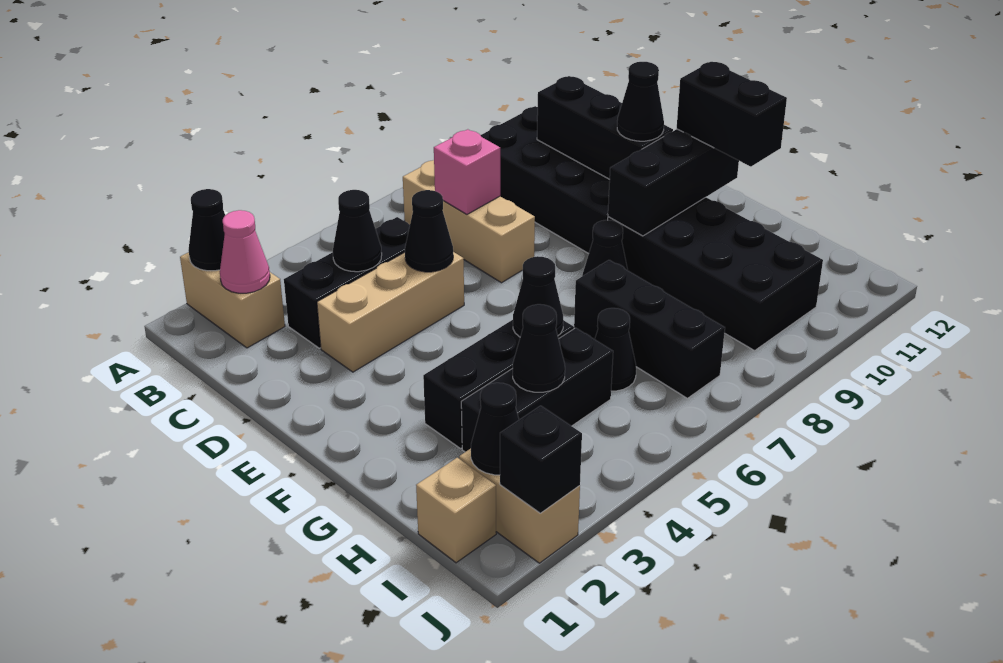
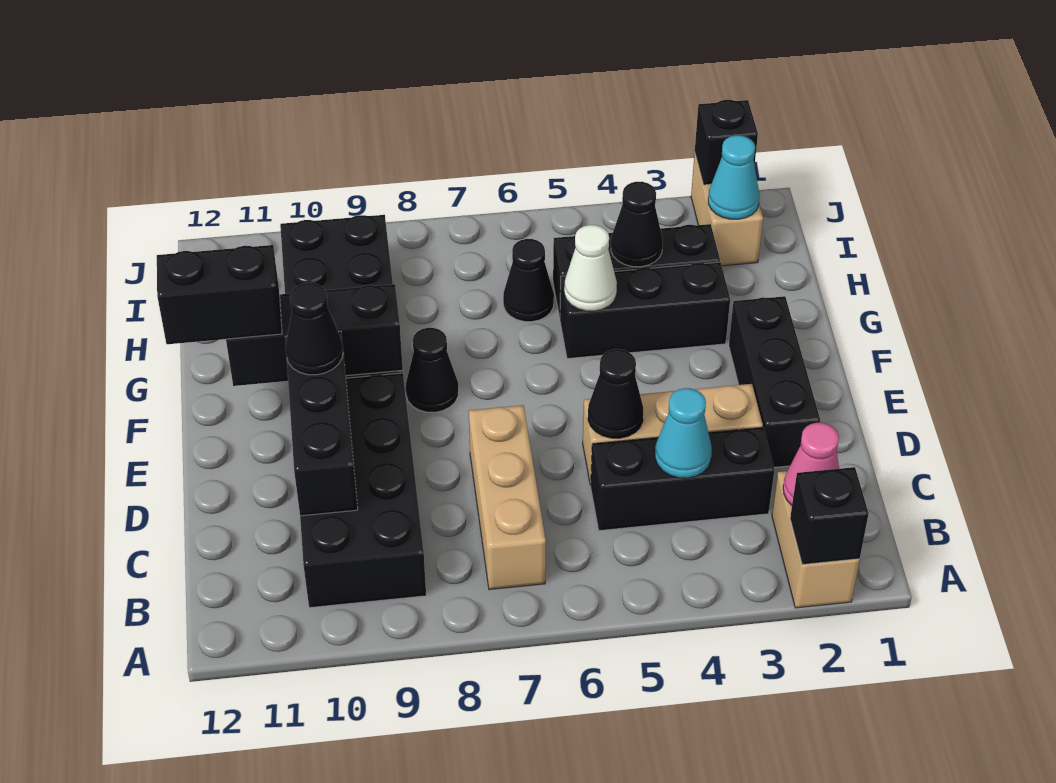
black cone A2 level 2 -> black brick A2 level 2
black cone C4 level 2 -> cyan cone C4 level 2
pink brick C7 level 2 -> none
black brick F11:G11 level 3 -> black brick F11:F12 level 3
black cone G5 level 2 -> white cone G5 level 2
black brick G7:I7 level 1 -> black brick D2:F2 level 1
tan brick I1 level 1 -> none
black cone I2 level 2 -> cyan cone I2 level 2

